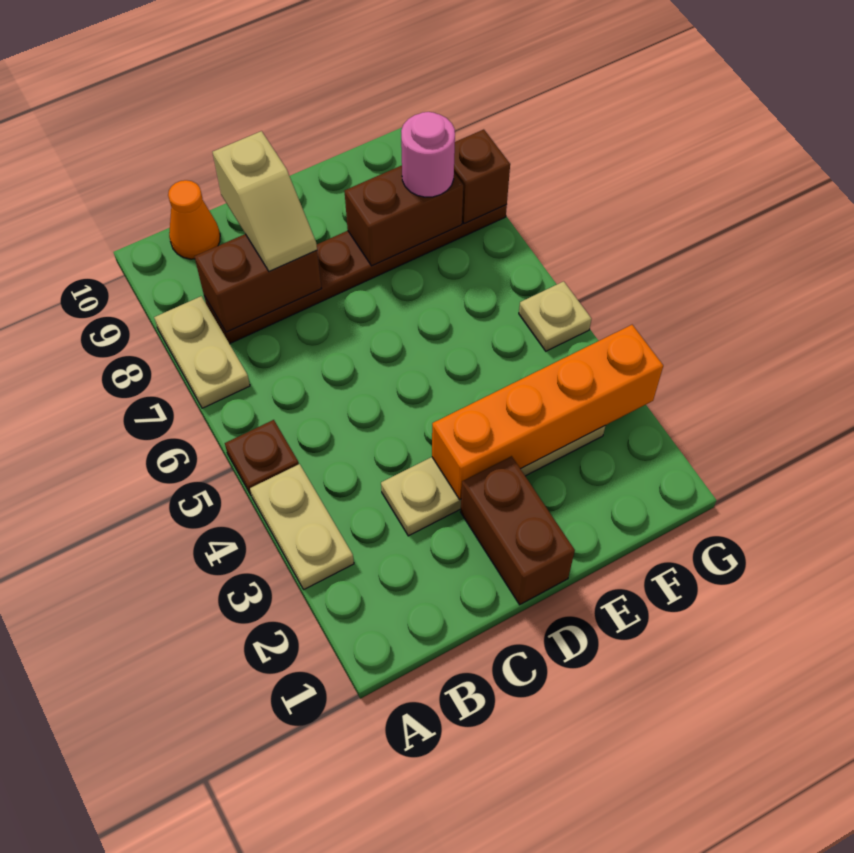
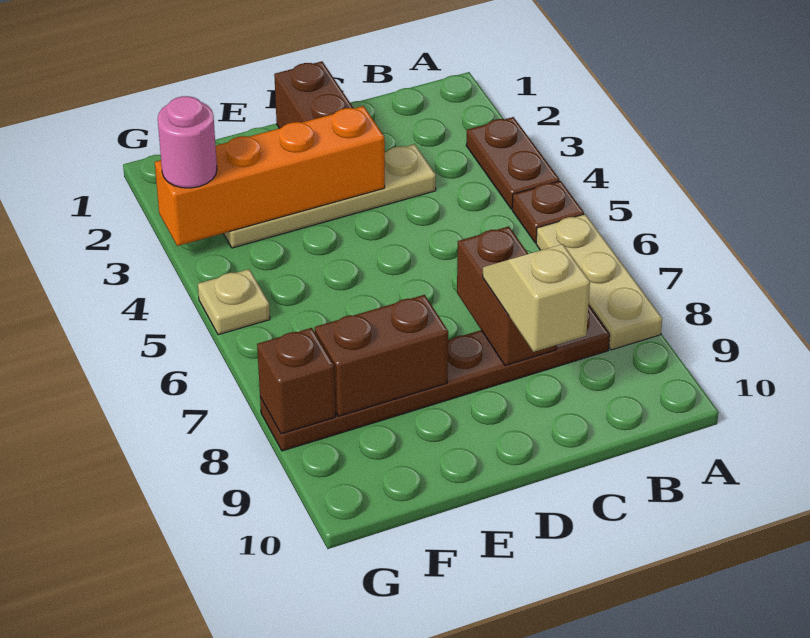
tan plate A3:A4 level 1 -> brown plate A3:A4 level 1
tan plate A7:A8 level 1 -> tan plate A6:A8 level 1
brown brick B8:C8 level 2 -> brown brick C7:C8 level 2
orange cone B10 level 1 -> none
pink round brick F8 level 3 -> pink round brick G3 level 3

